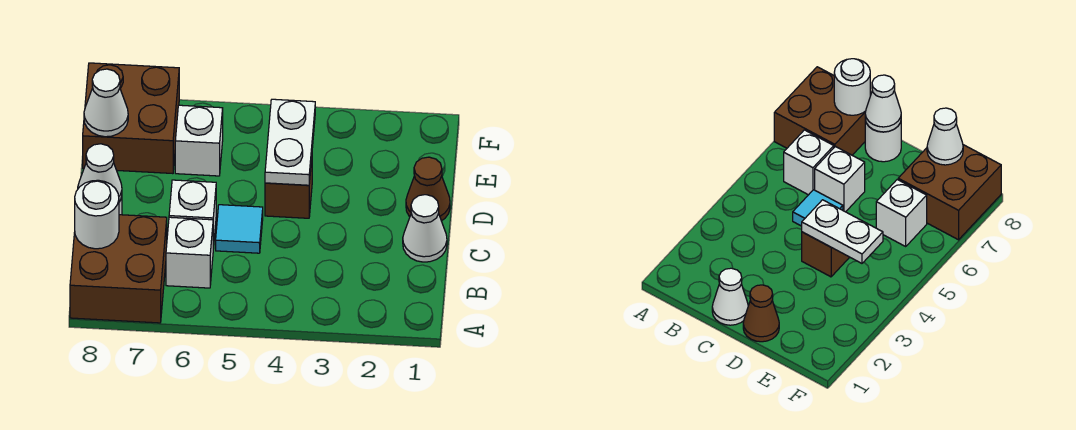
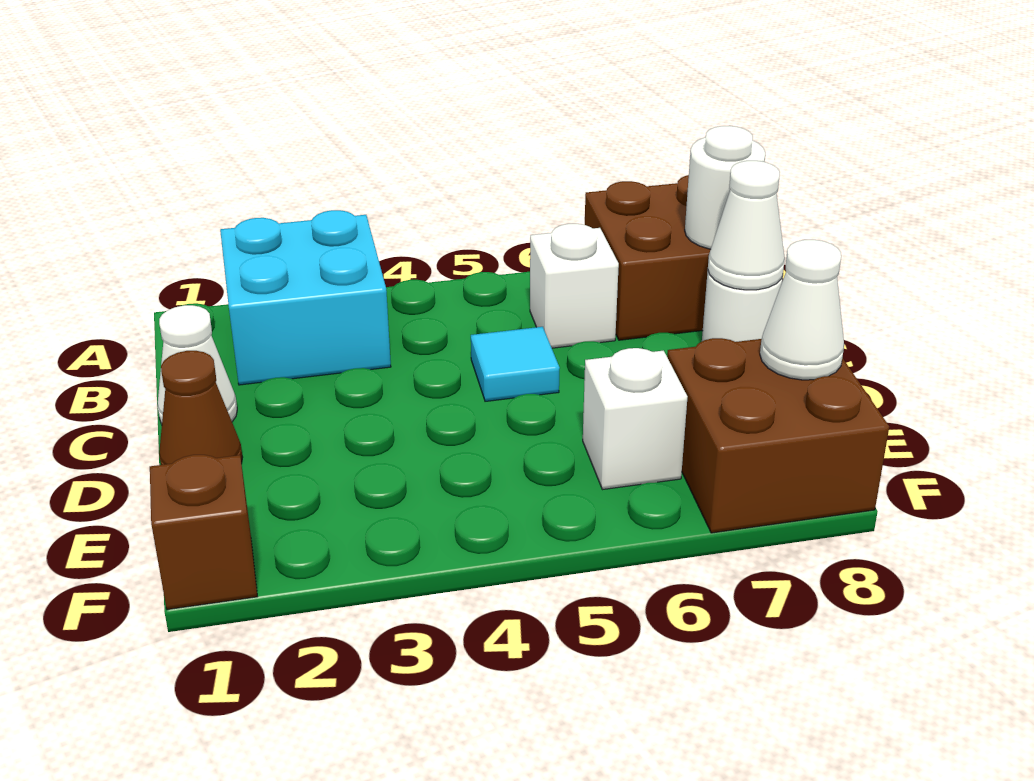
none -> cyan brick A2:B3 level 1
white brick C6 level 1 -> none
brown brick D4 level 1 -> brown brick F1 level 1
white plate D4:E4 level 2 -> none

